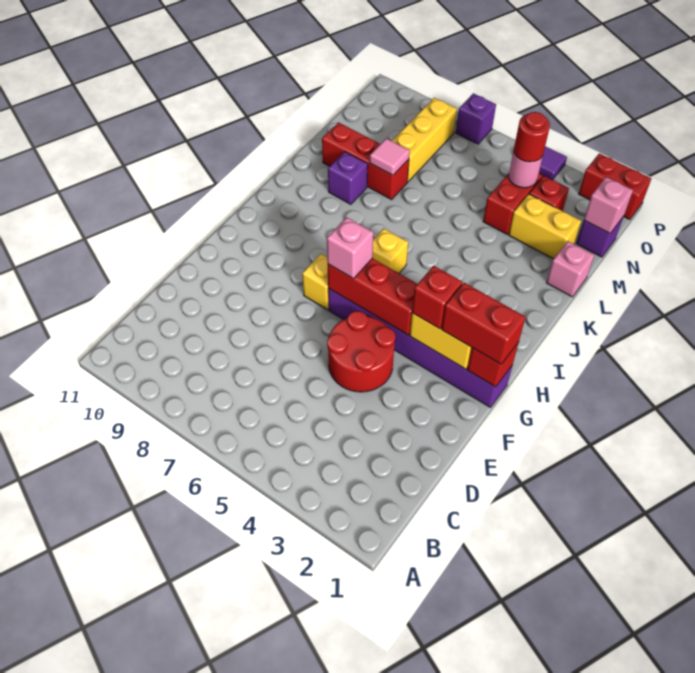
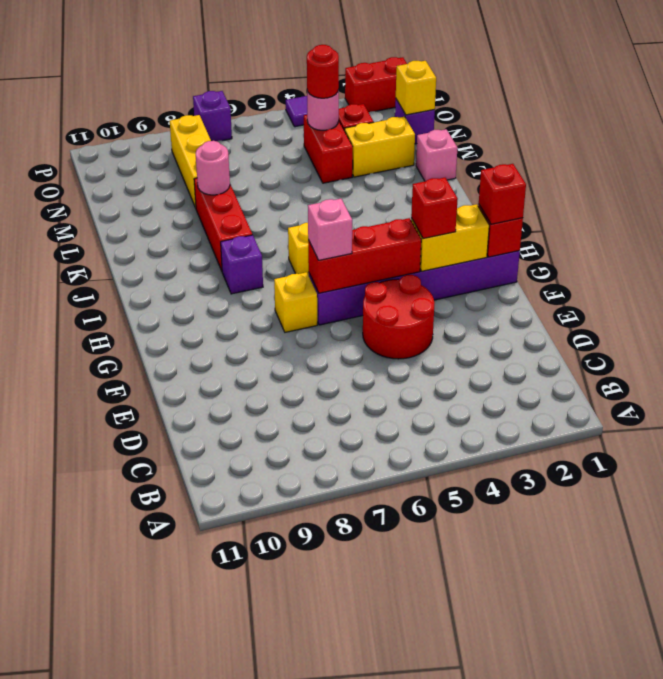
red brick G1:G2 level 3 -> red brick G1 level 3
purple brick K9 level 1 -> purple brick I8 level 1
red brick L8:L10 level 1 -> red brick J8:L8 level 1
pink tile L8 level 2 -> pink round brick L8 level 2
pink brick N1 level 2 -> yellow brick N1 level 2

